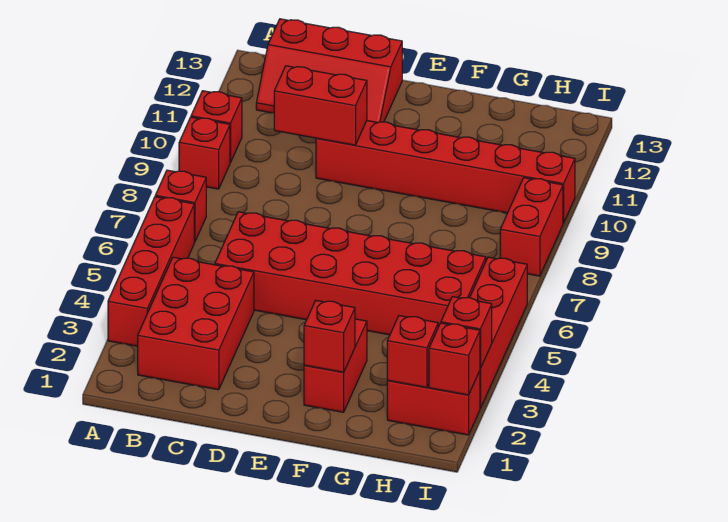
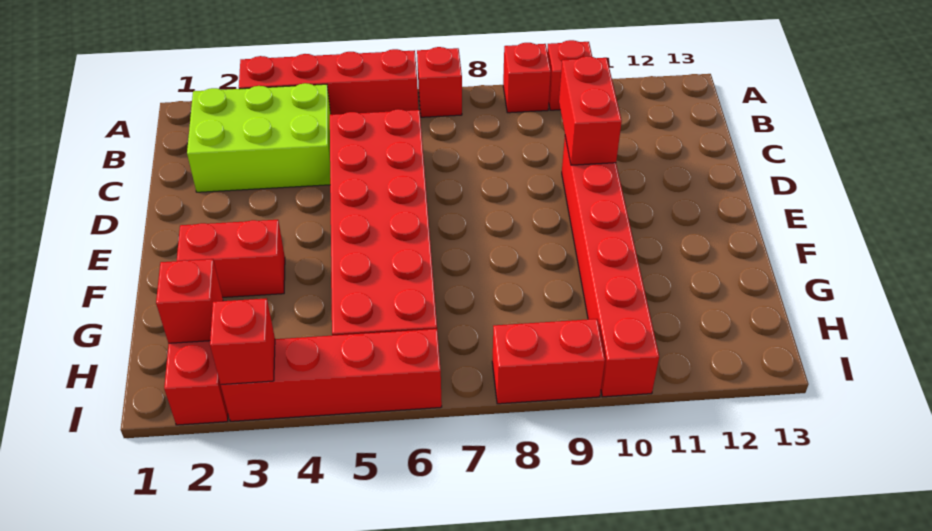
red brick B2:C4 level 1 -> lime brick B2:C4 level 1
red slope B12:D13 level 1 top 13 -> none
red brick F2 level 2 -> none
red brick I2 level 2 -> none

